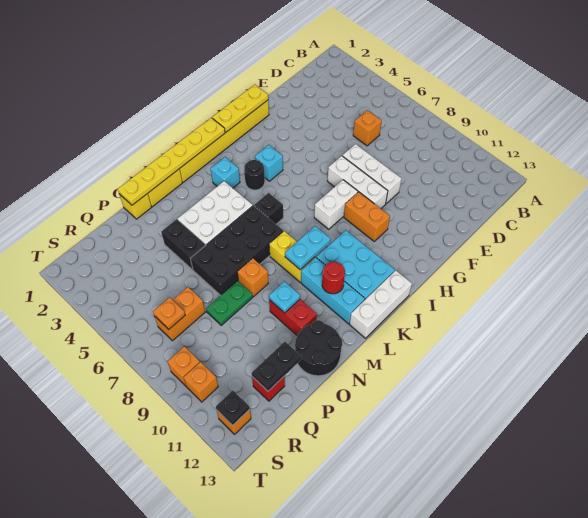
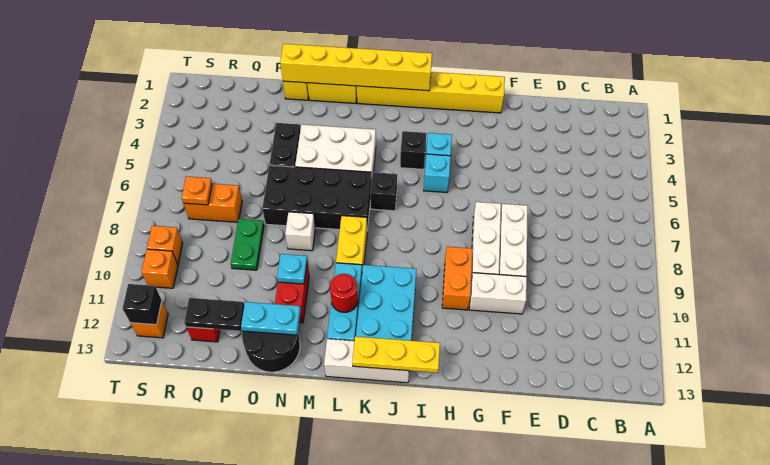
orange brick D6 level 1 -> none
yellow plate G1:I1 level 2 -> yellow plate I13:K13 level 2
white brick H8:I8 level 1 -> white brick F10:G10 level 1
yellow plate J1:O1 level 2 -> yellow brick J1:O1 level 2
black round brick J4 level 1 -> black brick J4 level 1
cyan brick K3 level 1 -> cyan brick I5 level 1
cyan plate K9:L9 level 2 -> cyan plate N12:O12 level 2
orange brick N8 level 1 -> white brick N8 level 1
green plate O8:P8 level 1 -> green plate P8:P9 level 1
black plate S12 level 2 -> black brick S12 level 2

